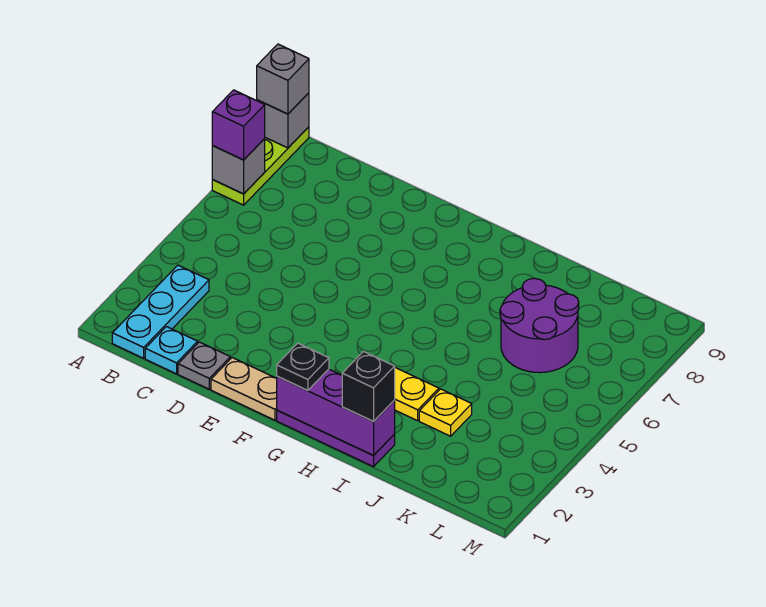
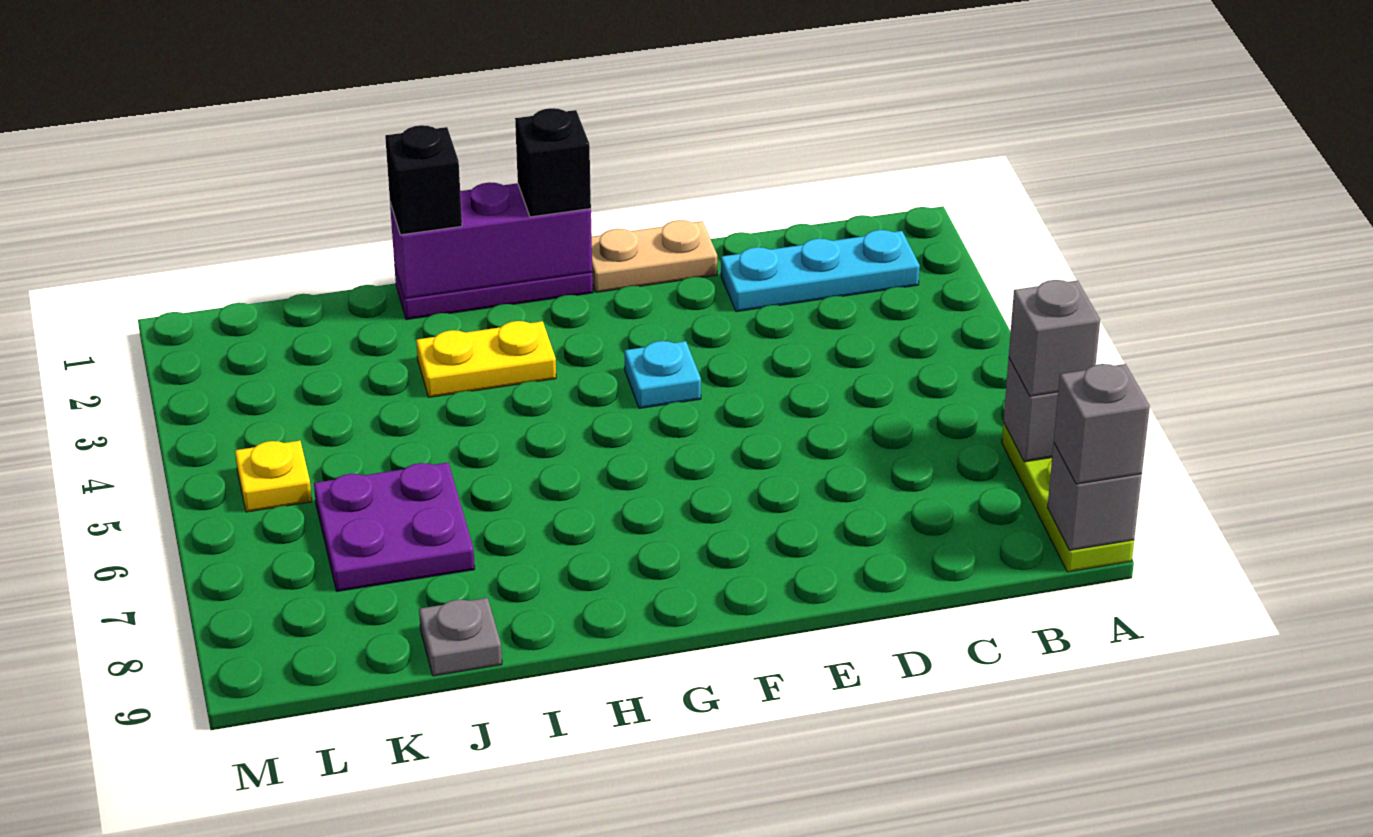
purple brick A7 level 3 -> grey brick A7 level 3
cyan plate B1:B3 level 1 -> cyan plate B2:D2 level 1
cyan plate C1 level 1 -> cyan plate F4 level 1
grey plate D1 level 1 -> grey plate J9 level 1
black plate G1 level 3 -> black brick G1 level 3
yellow plate J3 level 1 -> yellow plate L5 level 1
purple round brick J6:K7 level 1 -> purple plate J6:K7 level 1

